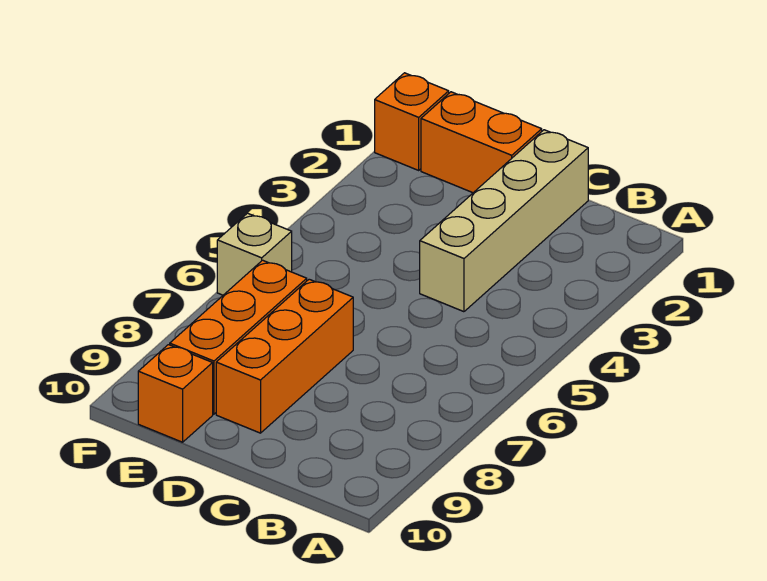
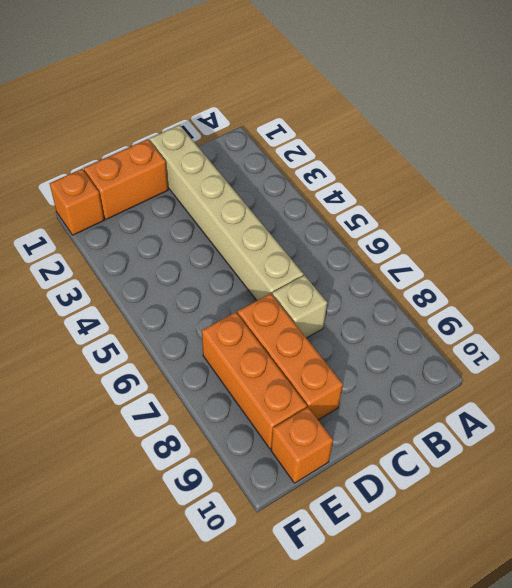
tan brick C1:C4 level 1 -> tan brick C1:C6 level 1
tan brick F6 level 1 -> tan brick C7 level 1

